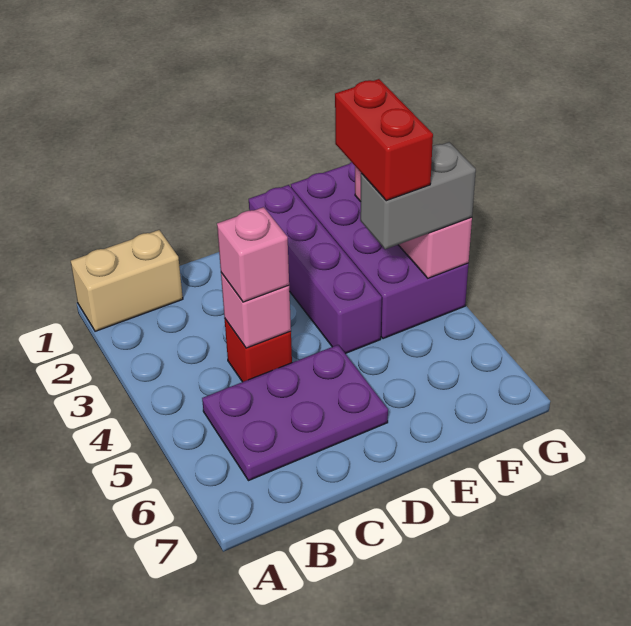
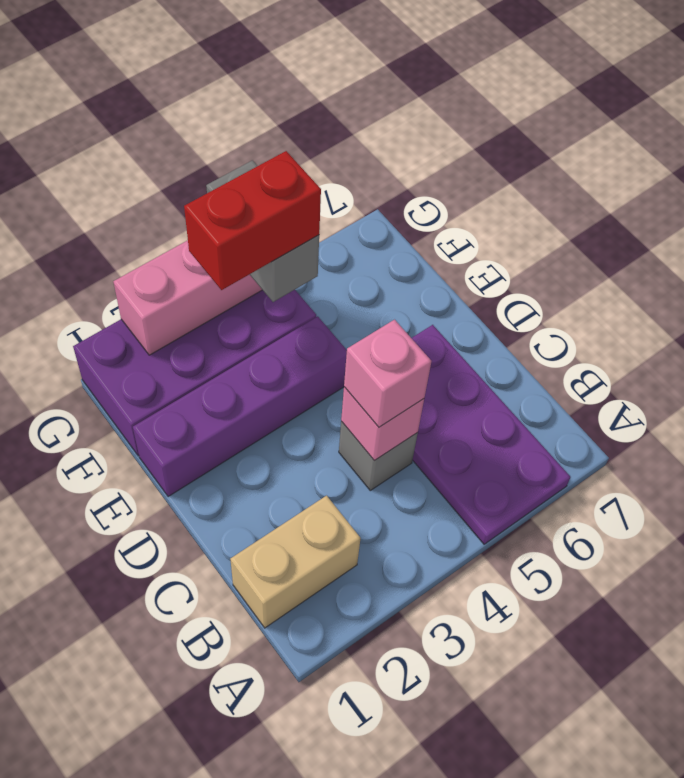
tan brick A1:B1 level 1 -> tan brick B1:B2 level 1
purple plate B5:D6 level 1 -> purple plate A5:D6 level 1
red brick C4 level 1 -> grey brick C4 level 1

